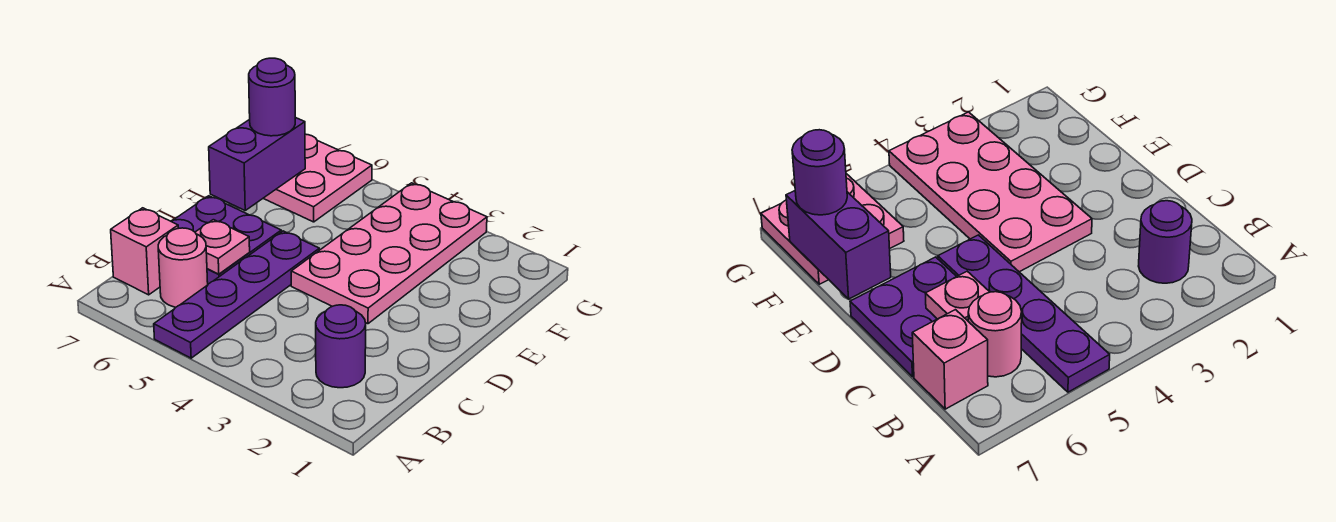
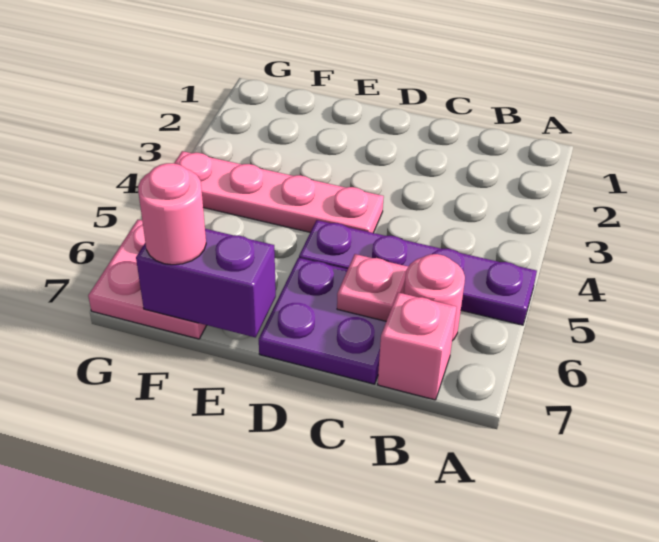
purple round brick B2 level 1 -> none
pink plate D3:G4 level 1 -> pink plate D4:G4 level 1
purple round brick F7 level 3 -> pink round brick F7 level 3

